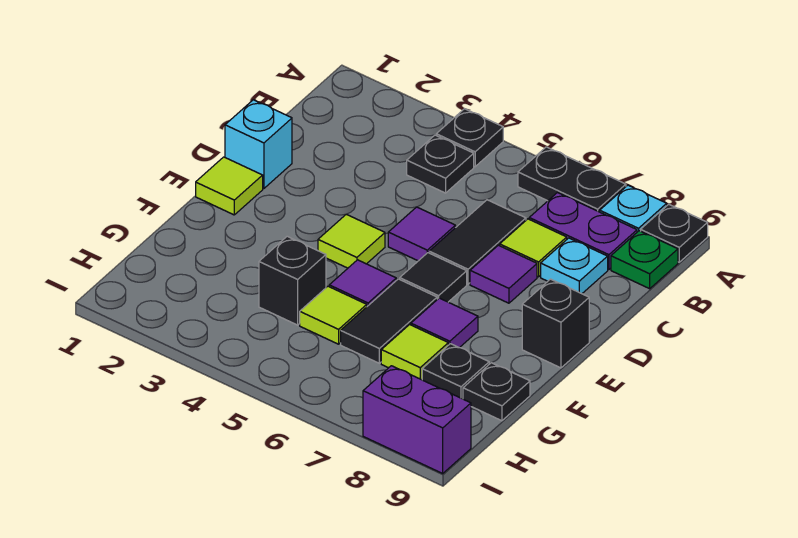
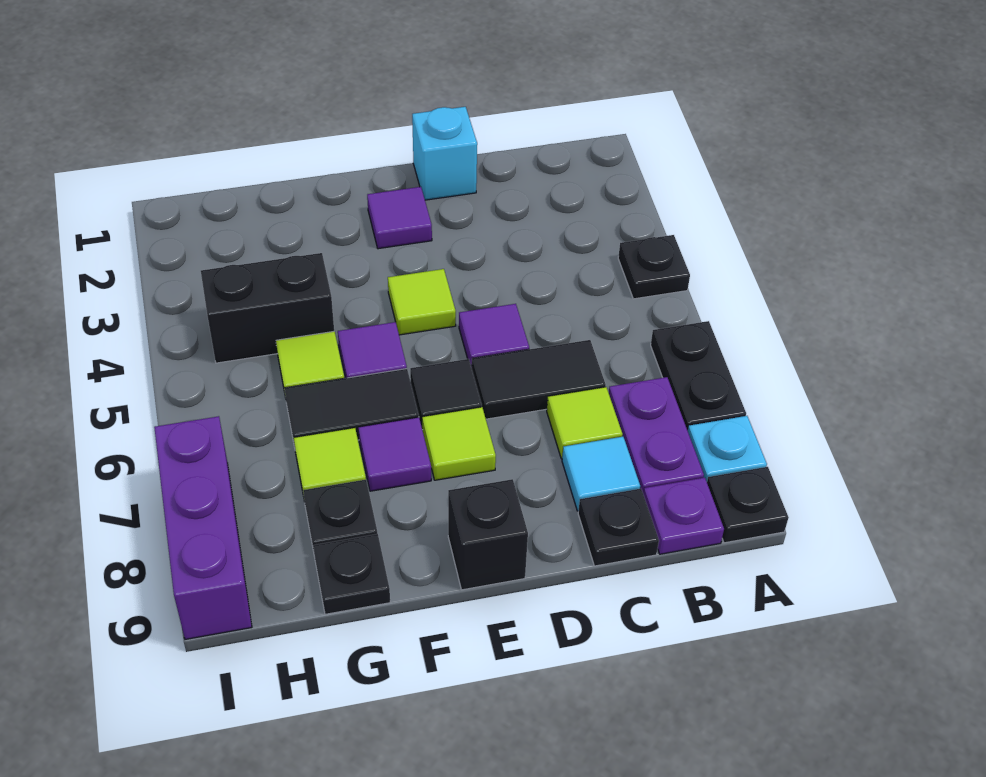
black plate B4 level 1 -> black plate C9 level 1
green plate B9 level 1 -> purple plate B9 level 1
cyan plate C8 level 1 -> cyan tile C8 level 1
purple tile D7 level 1 -> purple tile E2 level 1
lime tile E1 level 1 -> lime tile E7 level 1
black brick G4 level 1 -> black brick G4:H4 level 1
purple brick I8:I9 level 1 -> purple brick I7:I9 level 1

